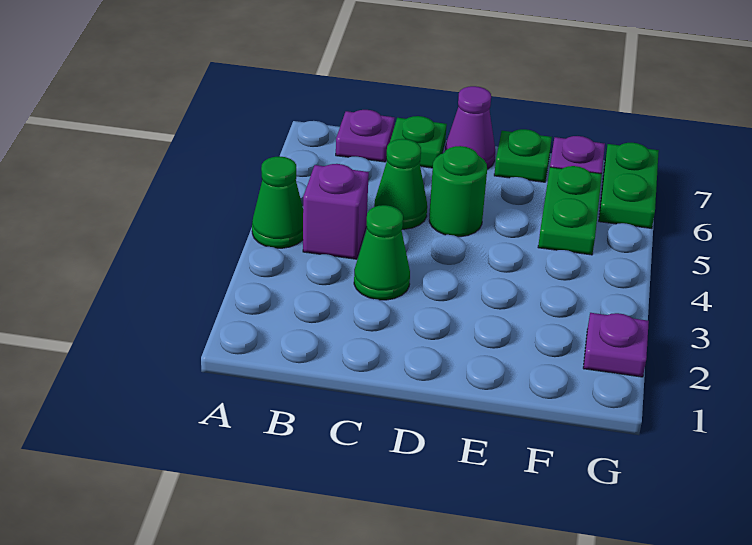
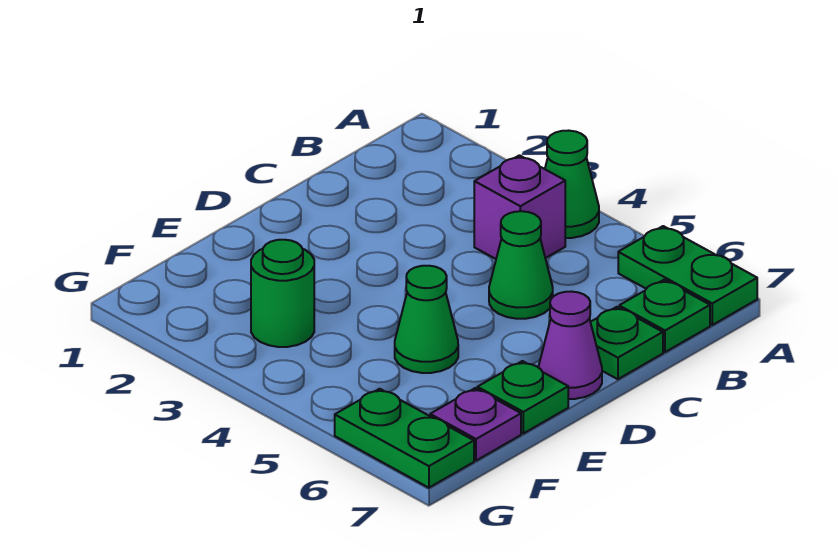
purple plate B7 level 1 -> green plate B7 level 1
green cone C3 level 1 -> green cone E5 level 1
green round brick D5 level 1 -> green round brick F3 level 1
green plate F5:F6 level 1 -> green plate A6:A7 level 1
purple plate G2 level 1 -> none

